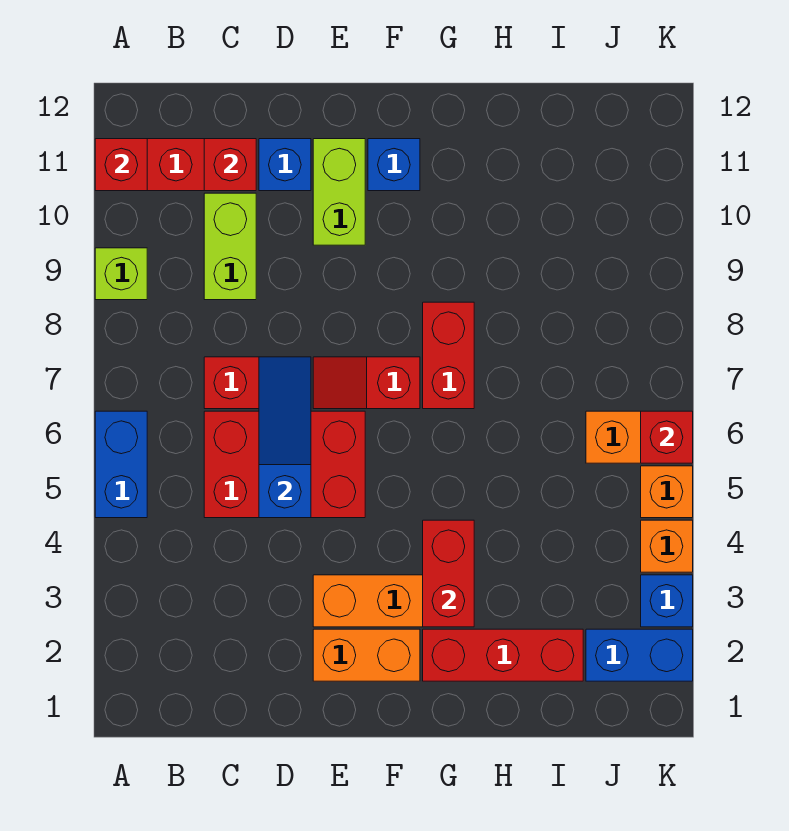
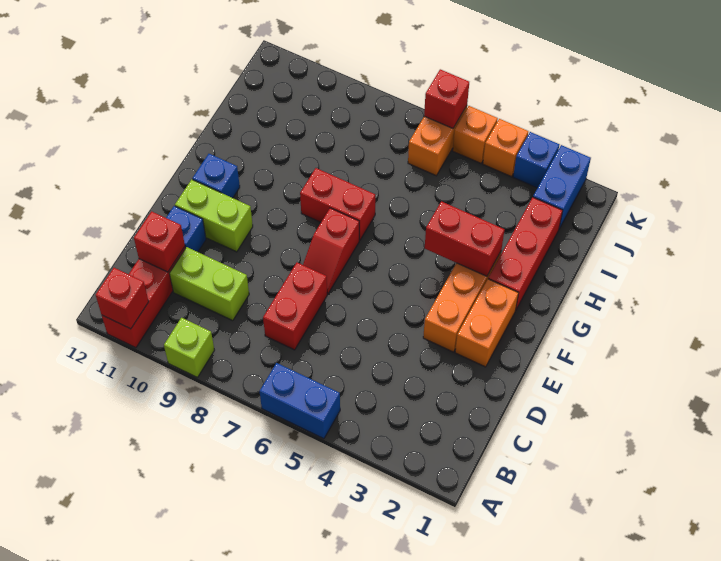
red brick C5:E6 level 1 -> none
blue slope D5:D7 level 2 top 5 -> none

